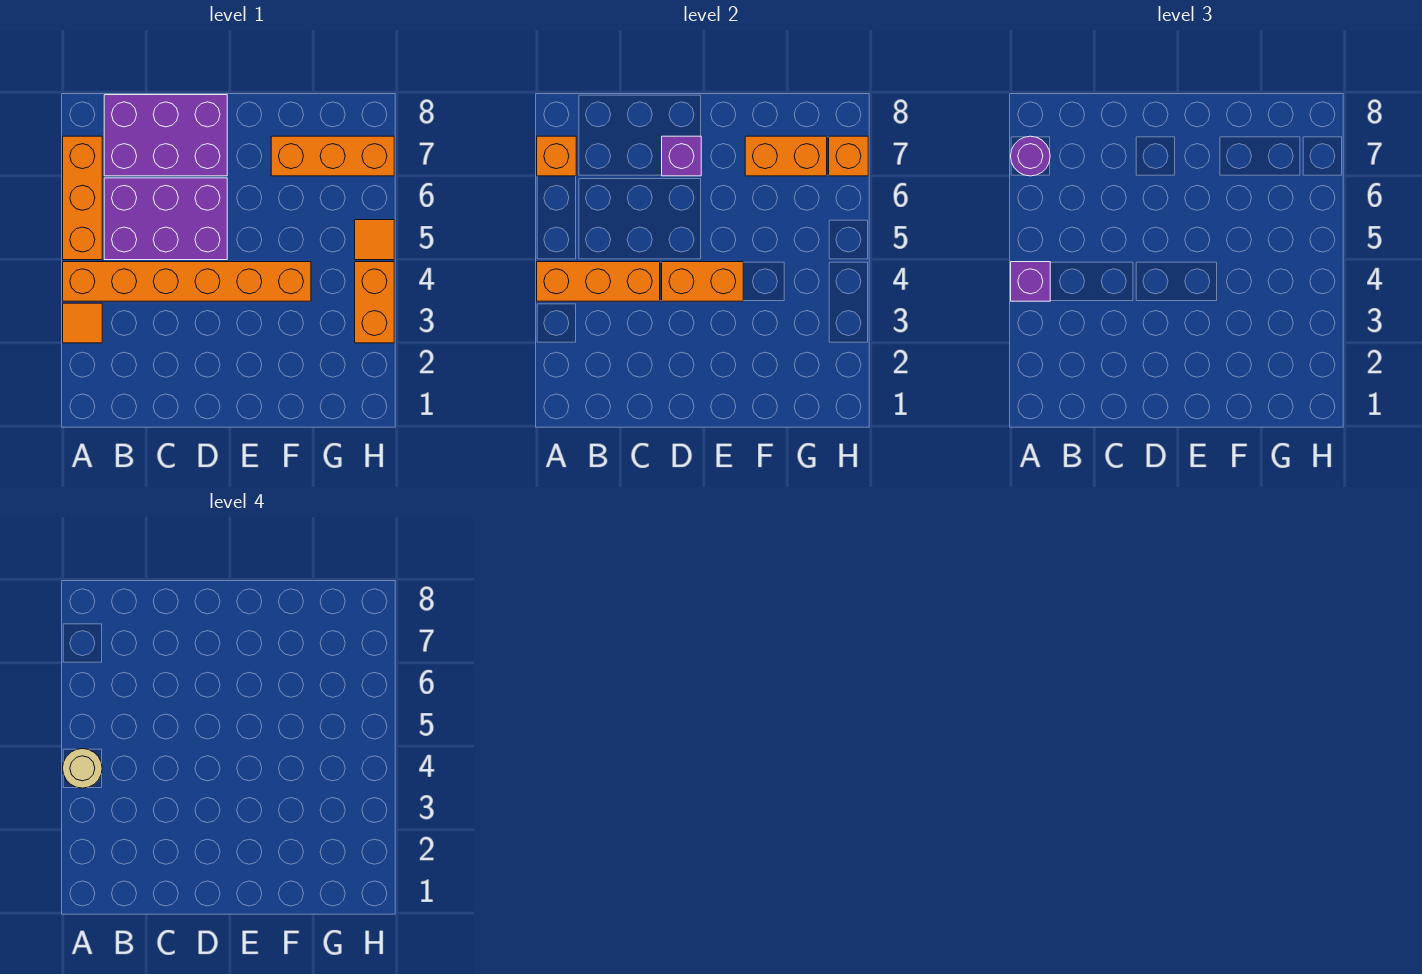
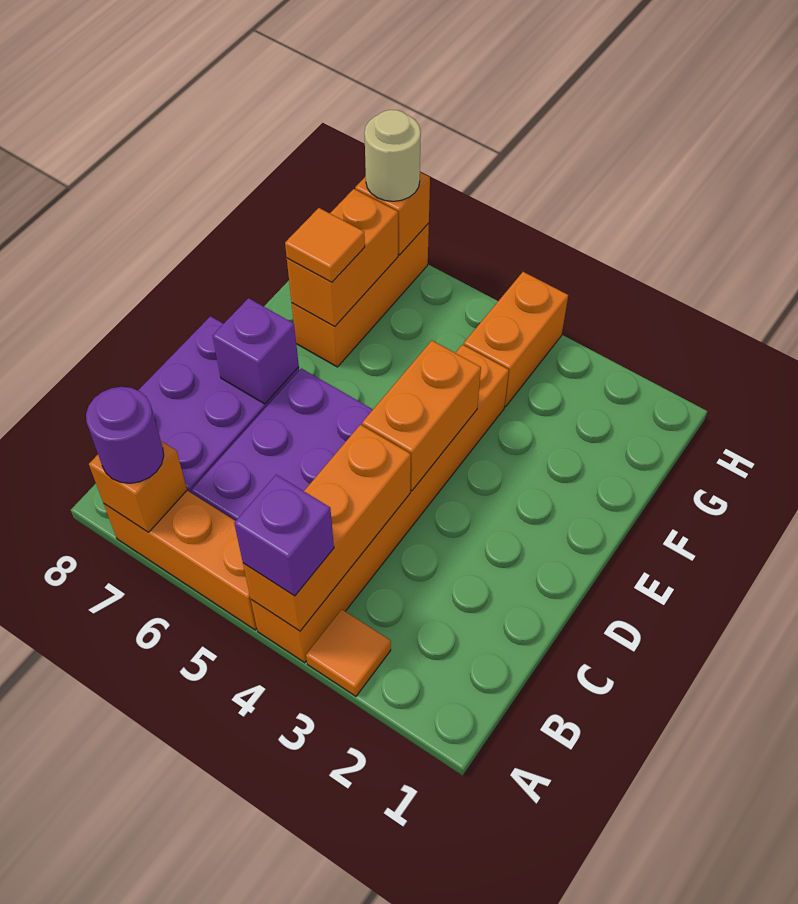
tan round brick A4 level 4 -> tan round brick H7 level 3
orange brick H3:H4 level 1 -> orange brick G4:H4 level 1
orange tile H5 level 1 -> orange tile F7 level 3

